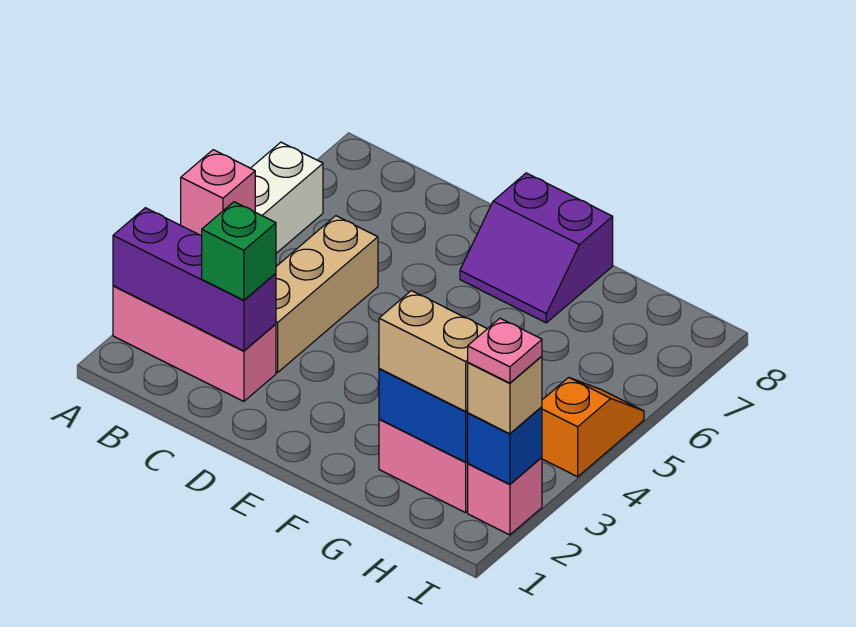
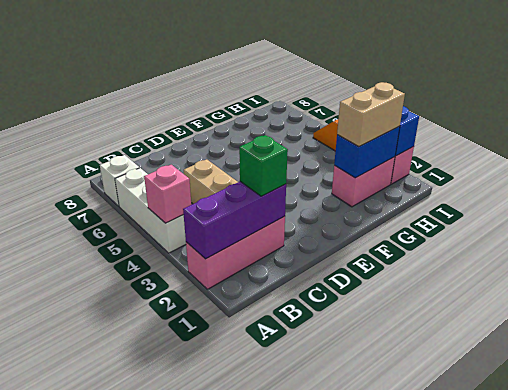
none -> white brick A7 level 1
purple slope E7:F8 level 1 top 8 -> none
tan brick I2 level 3 -> none
pink plate I2 level 4 -> none

